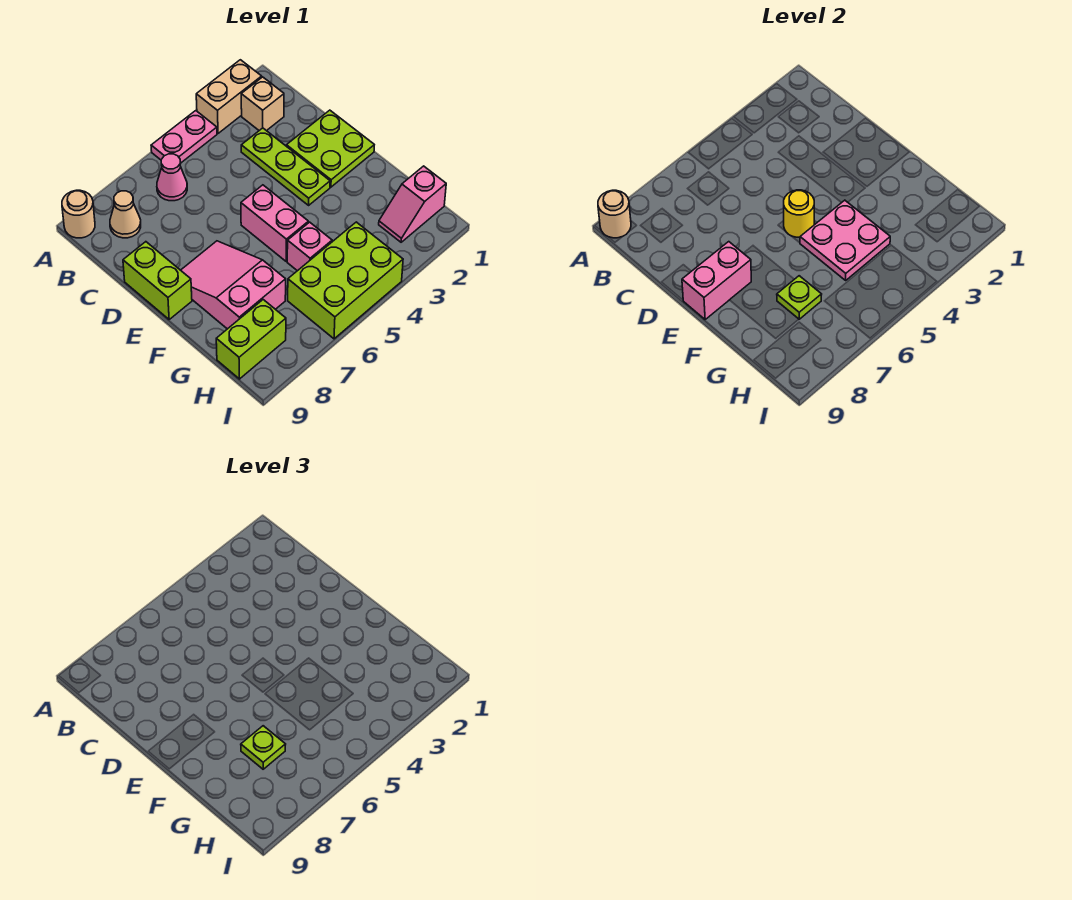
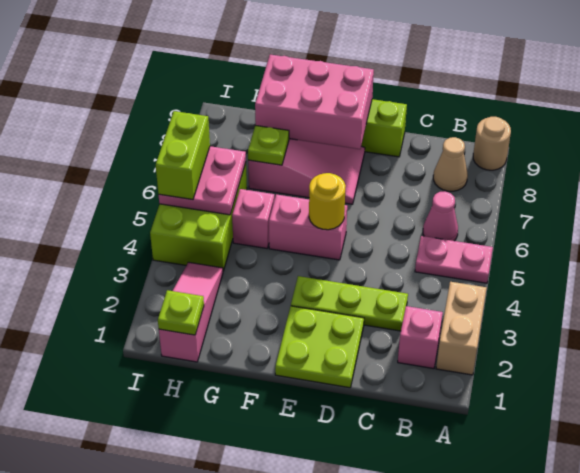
pink plate A4:A5 level 1 -> pink plate A5:B5 level 1
tan round brick A9 level 2 -> none
tan brick B2 level 1 -> pink brick B2 level 1
pink brick E8:E9 level 2 -> pink brick E8:G9 level 2
pink plate F4:G5 level 2 -> pink plate H5:I6 level 2
lime plate G7 level 3 -> lime plate H1 level 2
pink slope H1:H2 level 1 top 1 -> pink slope H1:H3 level 1 top 1
lime brick H8:H9 level 1 -> lime brick I5:I6 level 3

